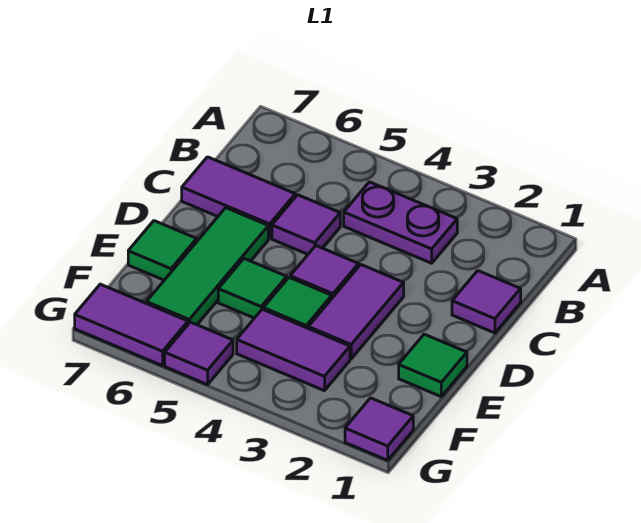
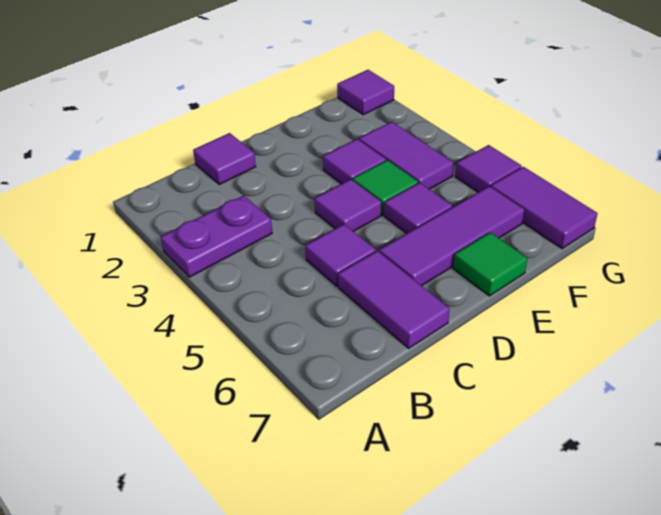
purple plate B3:B4 level 1 -> purple plate A3:B3 level 1
purple tile D3:E3 level 1 -> purple tile E3 level 1
green tile D6:F6 level 1 -> purple tile D6:F6 level 1
green tile E1 level 1 -> none
green tile E5 level 1 -> purple tile E5 level 1

